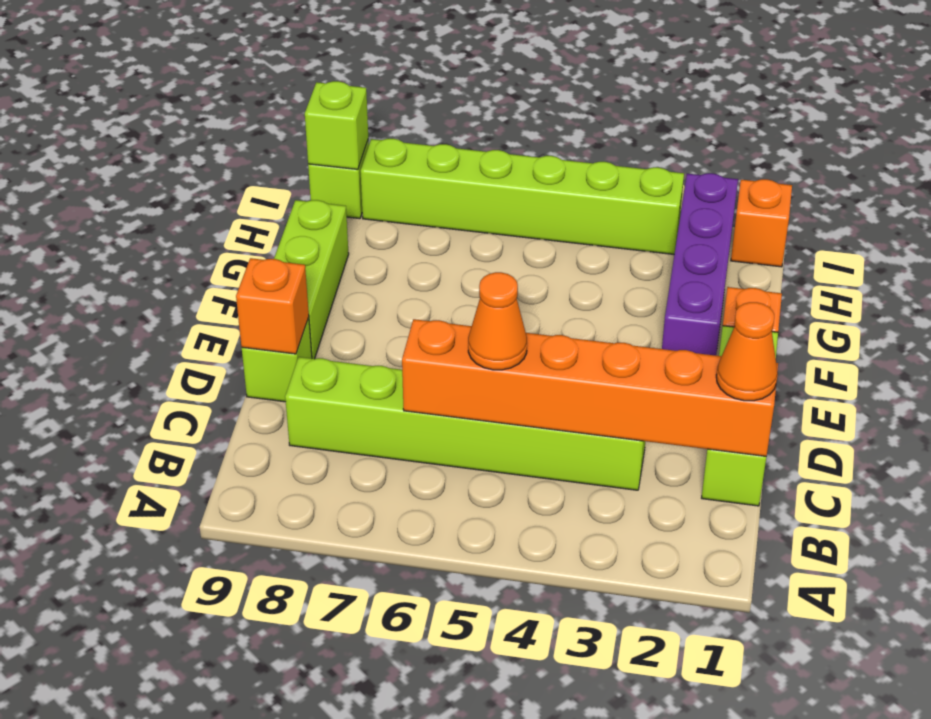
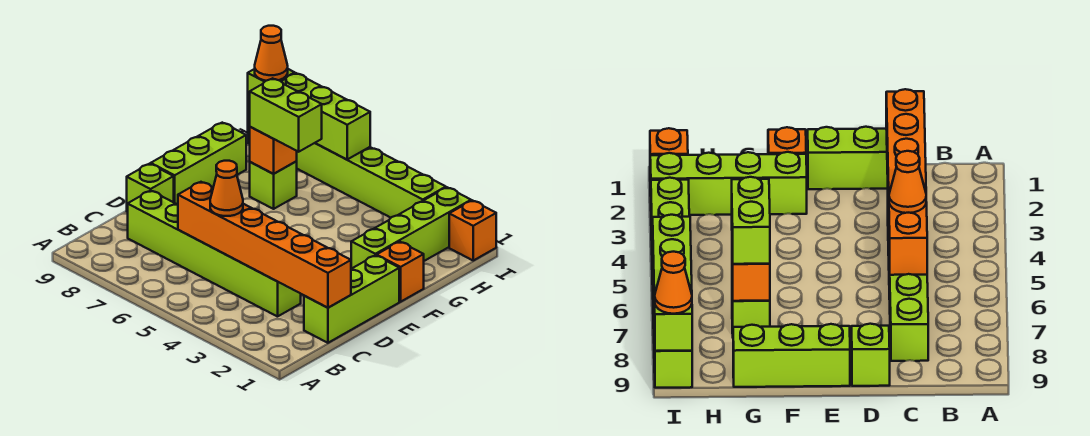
orange cone C1 level 3 -> orange cone I9 level 3
orange brick D9 level 2 -> orange brick G7 level 2
purple brick F2:I2 level 1 -> lime brick F2:I2 level 1
none -> lime brick G6:G7 level 3
none -> lime brick G7 level 1
none -> lime brick I6:I8 level 2

